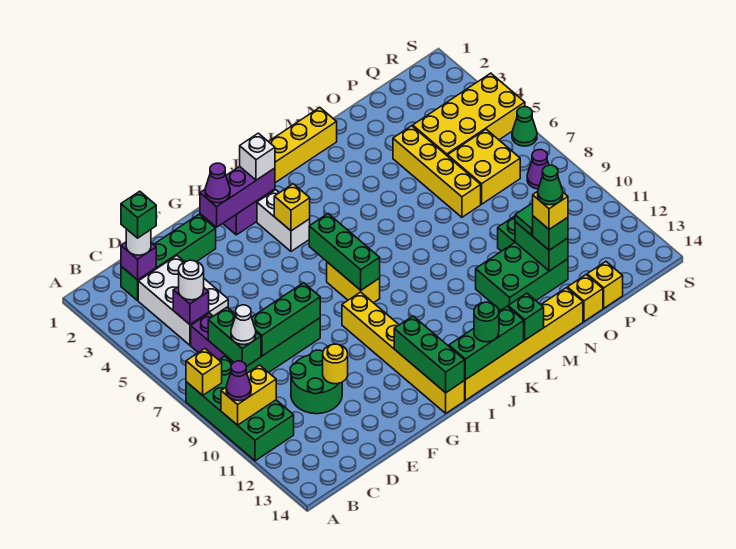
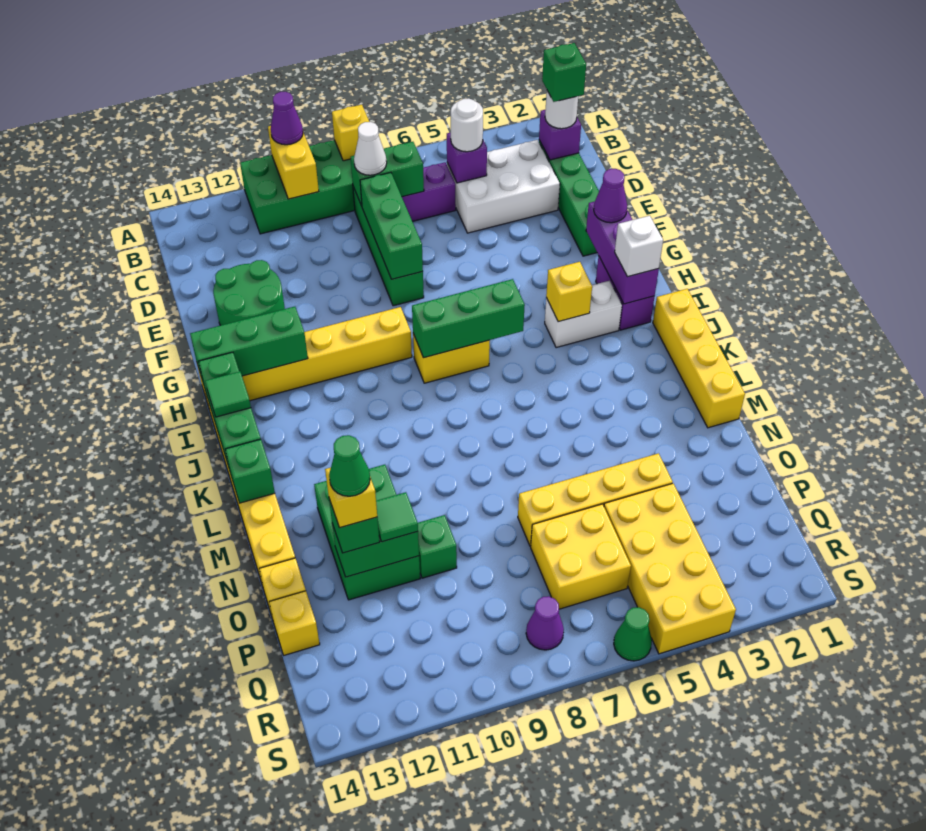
green round brick D10:E11 level 1 -> green round brick E12:F13 level 1
yellow round brick E11 level 2 -> none
green round brick J14 level 3 -> green tile J14 level 3

